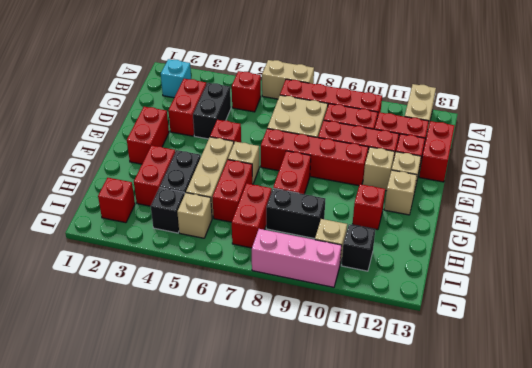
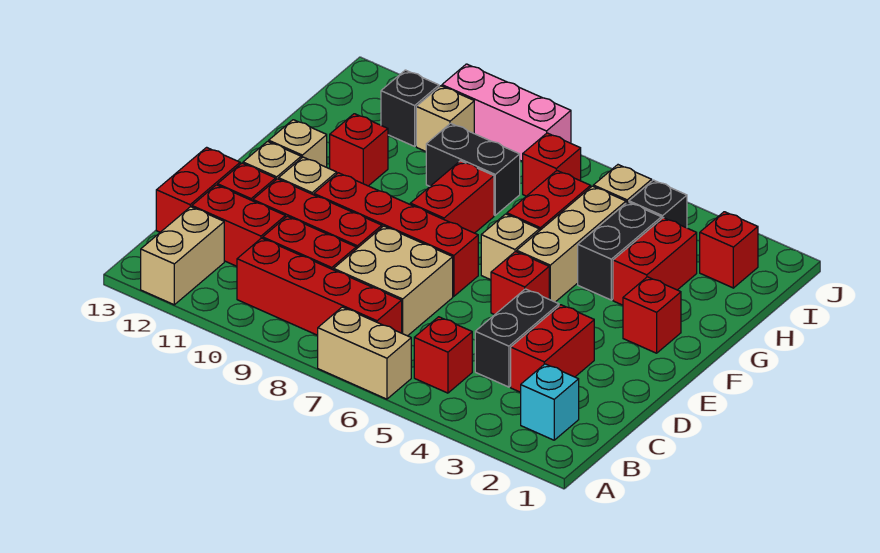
red brick E2:F2 level 1 -> red brick F2 level 1
red brick H7:I7 level 1 -> red brick I7 level 1

